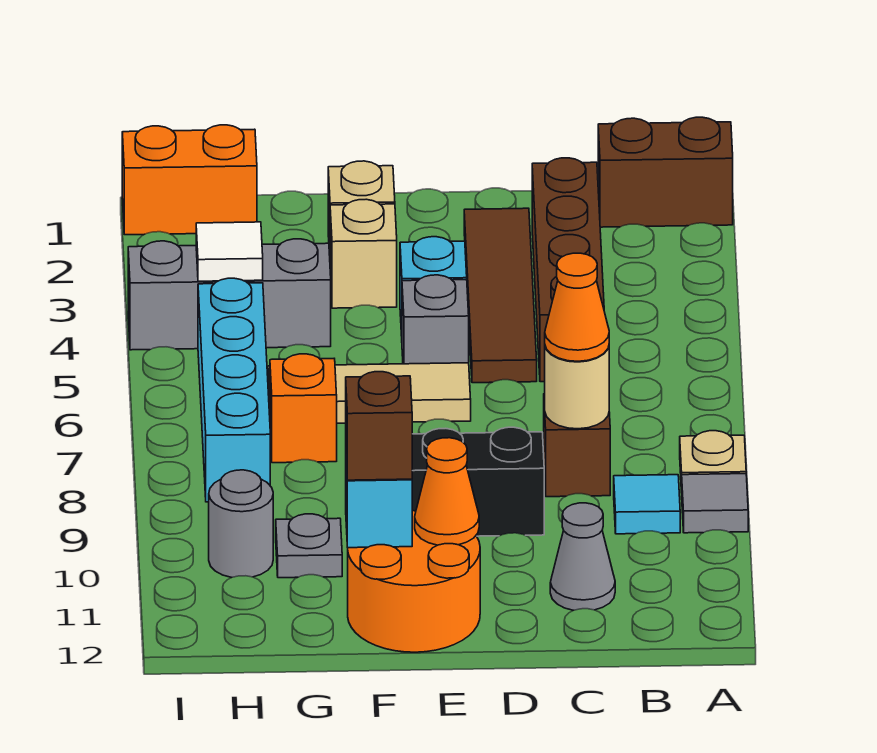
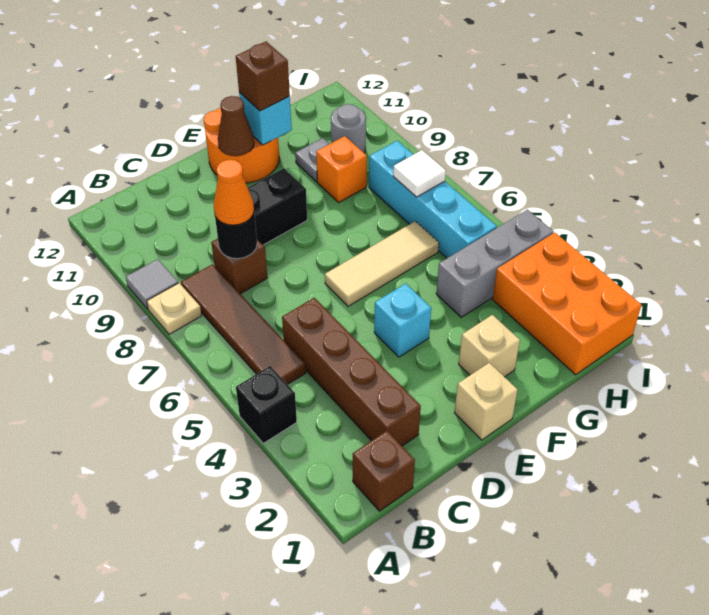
brown brick A1:B1 level 1 -> brown brick B1 level 1
none -> black brick A4 level 1
cyan tile B9 level 1 -> none
tan round brick C8 level 2 -> black round brick C8 level 2
grey cone C11 level 1 -> none
brown tile D2:D5 level 1 -> brown tile B5:B8 level 1
grey brick E5 level 1 -> none
orange cone E11 level 2 -> brown cone E11 level 2
tan brick F3 level 1 -> tan brick E1 level 1
orange brick G7 level 1 -> orange brick G9 level 1
orange brick H1:I1 level 1 -> orange brick H1:I3 level 1
white tile H4 level 2 -> white tile H7 level 2

